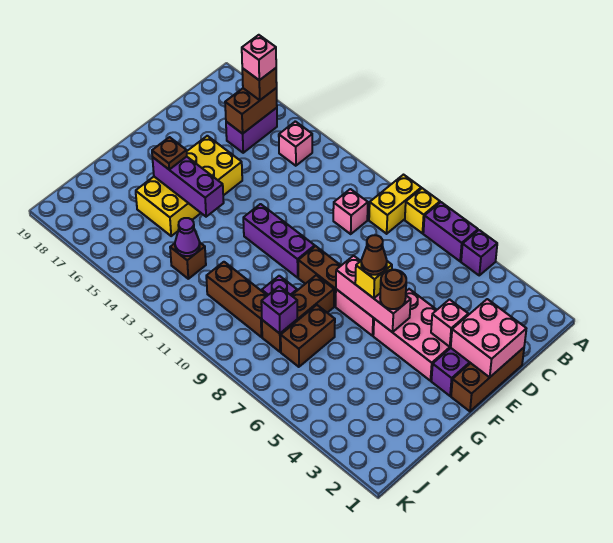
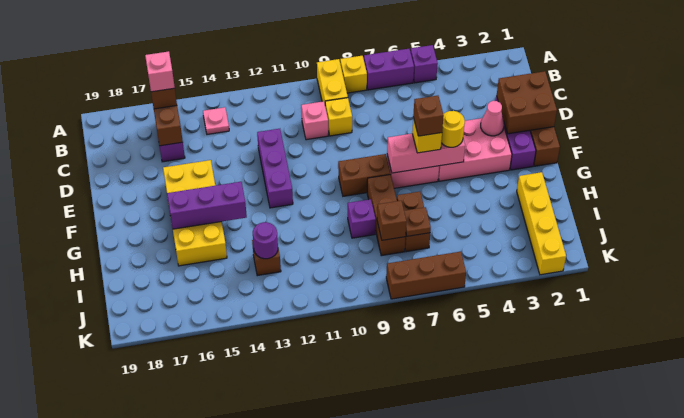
pink brick B14 level 1 -> pink plate B14 level 1
none -> yellow brick C9 level 1
pink brick D1:E2 level 2 -> brown brick D1:E2 level 2
pink brick E3 level 2 -> pink cone E3 level 2
brown round brick F5 level 3 -> yellow round brick F5 level 3
brown cone F6 level 4 -> brown brick F6 level 4
purple brick F10:F12 level 1 -> purple brick D12:F12 level 1
brown plate G16 level 3 -> brown plate I7 level 2
none -> yellow brick H2:K2 level 1
purple brick I8 level 2 -> brown brick I8 level 2
brown brick I9:I11 level 1 -> brown brick K6:K8 level 1
purple cone I13 level 2 -> purple round brick I13 level 2

